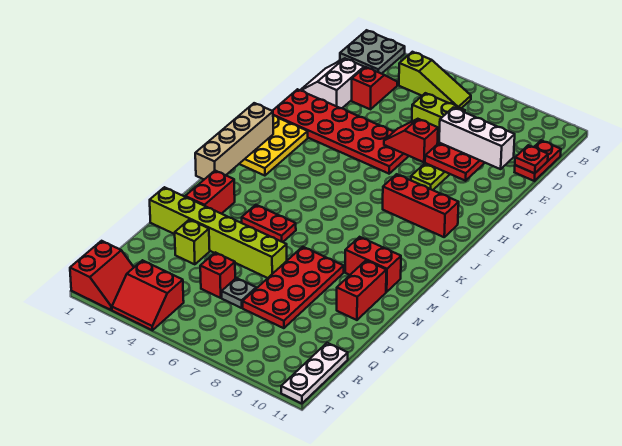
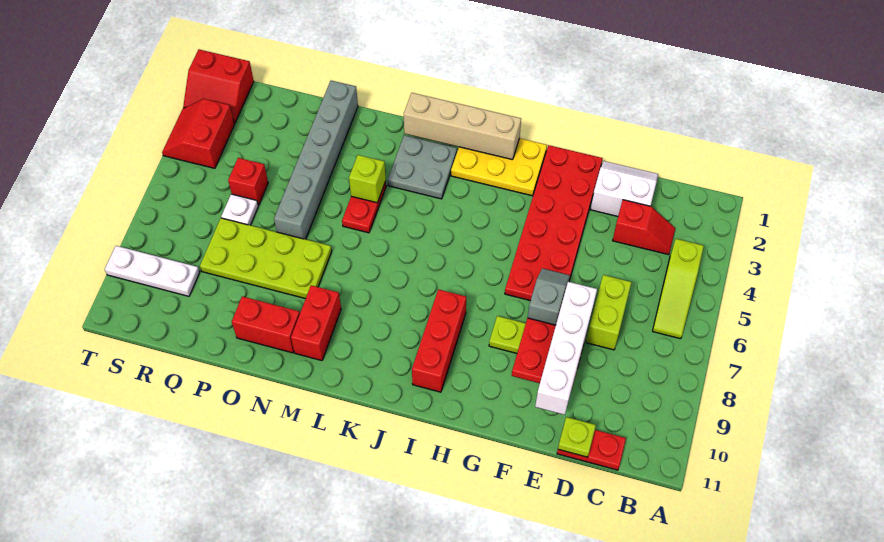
grey plate A1:B2 level 1 -> grey plate K2:L3 level 1
red plate D11 level 2 -> lime plate D11 level 2
white brick E8:E10 level 3 -> white brick E7:E10 level 3
red slope F6:F7 level 2 top 7 -> grey slope F6:F7 level 2 top 7
red brick M2:N2 level 1 -> none
red plate N7:Q8 level 1 -> lime plate N7:Q8 level 1
lime brick O1:O6 level 1 -> grey brick O1:O6 level 1
lime brick P3 level 1 -> lime brick M4 level 2
grey plate Q6 level 1 -> white plate Q6 level 1
white plate R11:T11 level 1 -> white plate R9:T9 level 1

